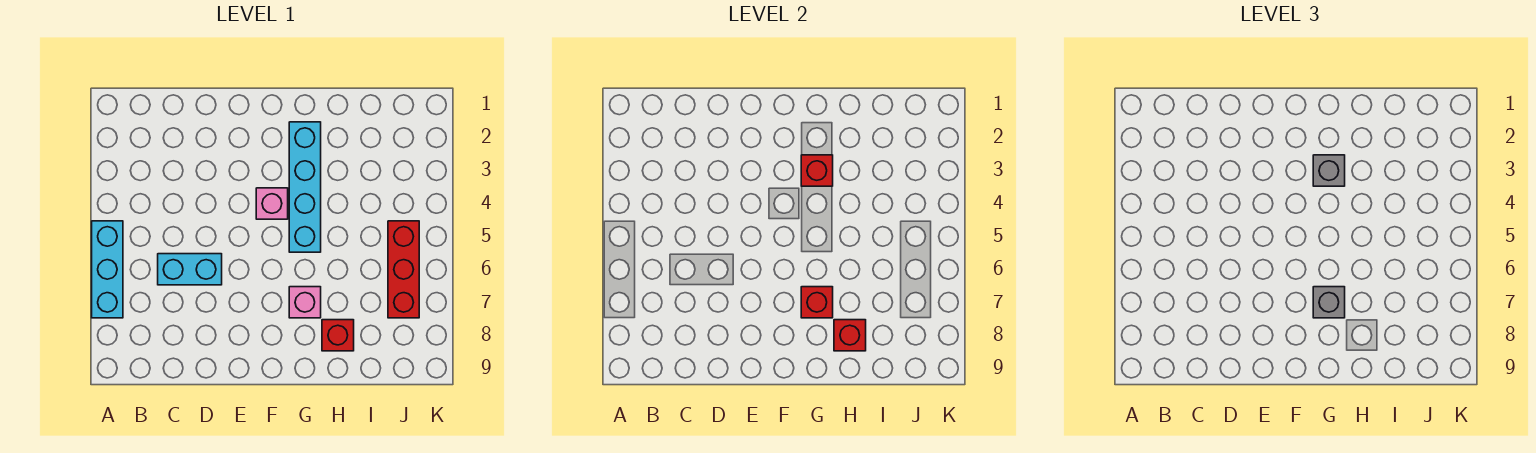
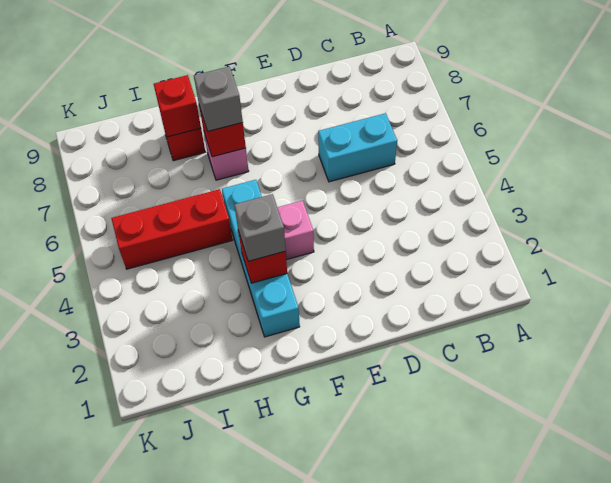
cyan brick A5:A7 level 1 -> none
red brick J5:J7 level 1 -> red brick H5:J5 level 1

